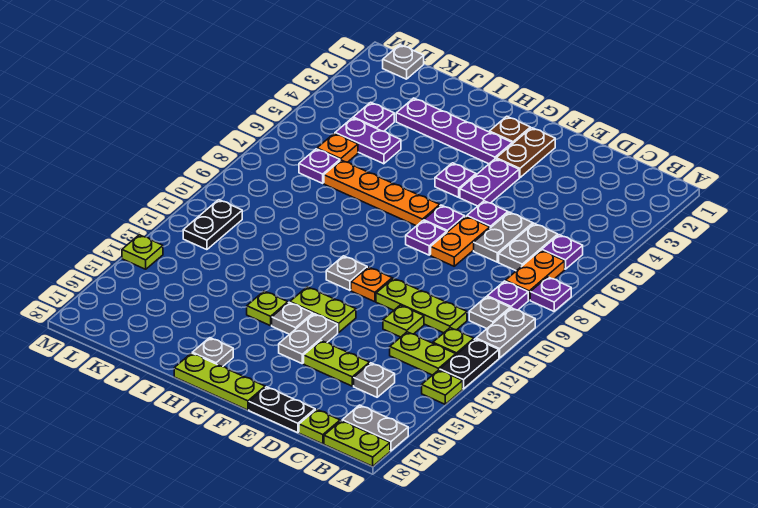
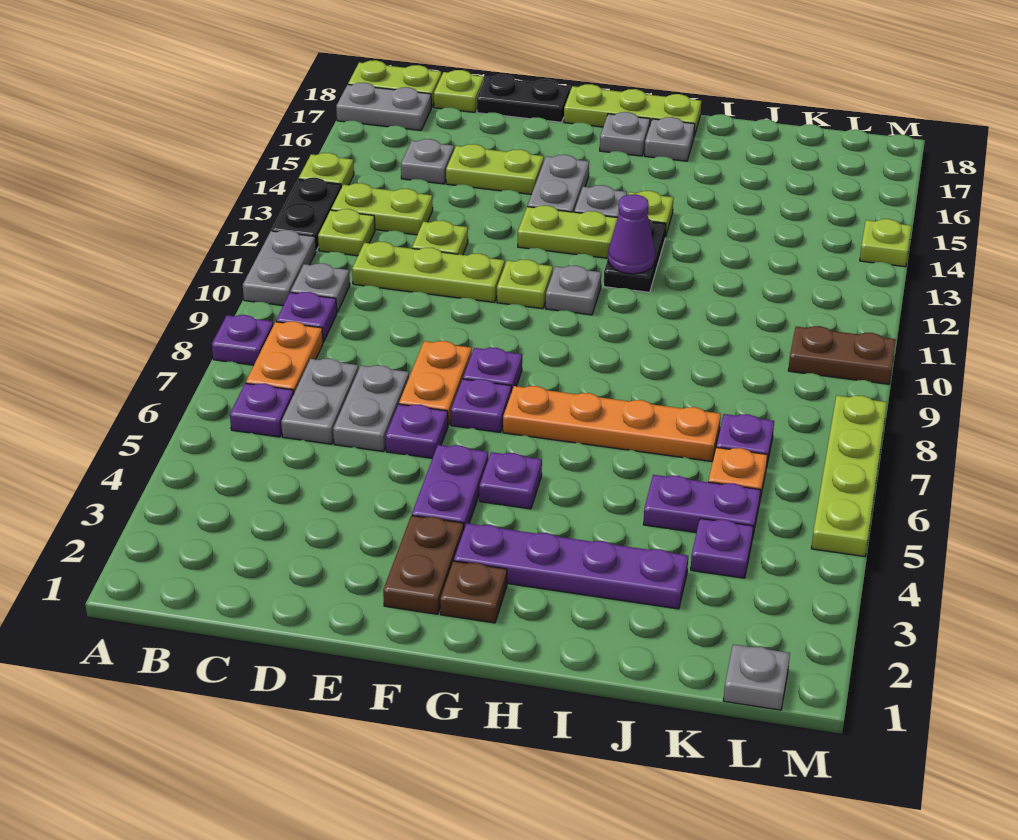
orange plate F11 level 1 -> lime plate F11 level 1
none -> grey plate G17 level 1
none -> purple cone H12 level 2
none -> brown plate L10:M10 level 1
black plate L11:L12 level 1 -> black plate H12:H13 level 1
none -> lime plate M5:M8 level 1

